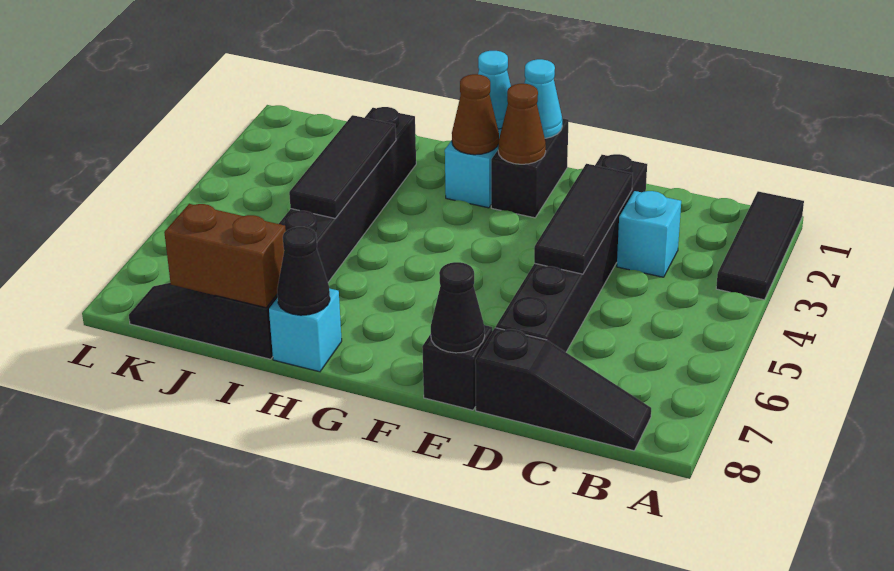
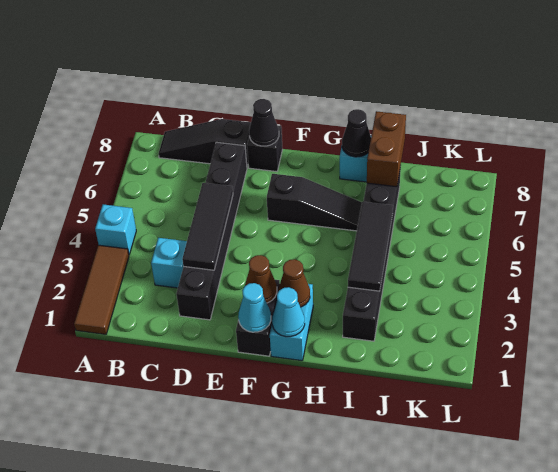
black tile A1:A3 level 1 -> brown tile A1:A3 level 1
none -> cyan brick A4 level 1
black slope I8:K8 level 1 top I -> black slope F6:H6 level 1 top F
brown brick I8:J8 level 2 -> brown brick I7:I8 level 2

